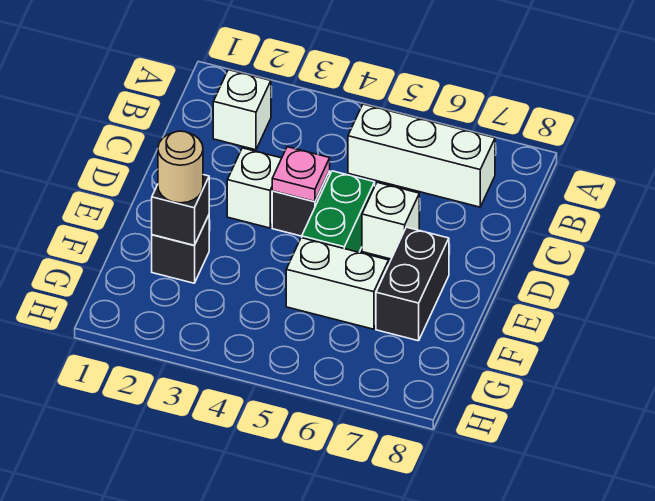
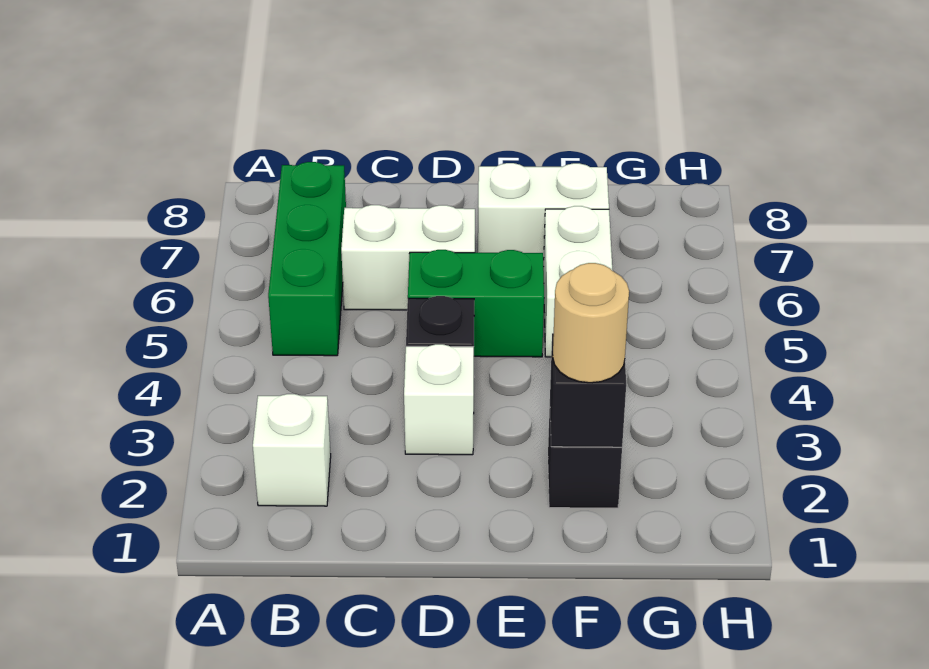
white brick B5:B7 level 1 -> green brick B5:B7 level 1
pink plate D4 level 2 -> none
white brick D6 level 1 -> white brick C6:D6 level 1
black brick E7:F7 level 1 -> white brick E7:F7 level 1

